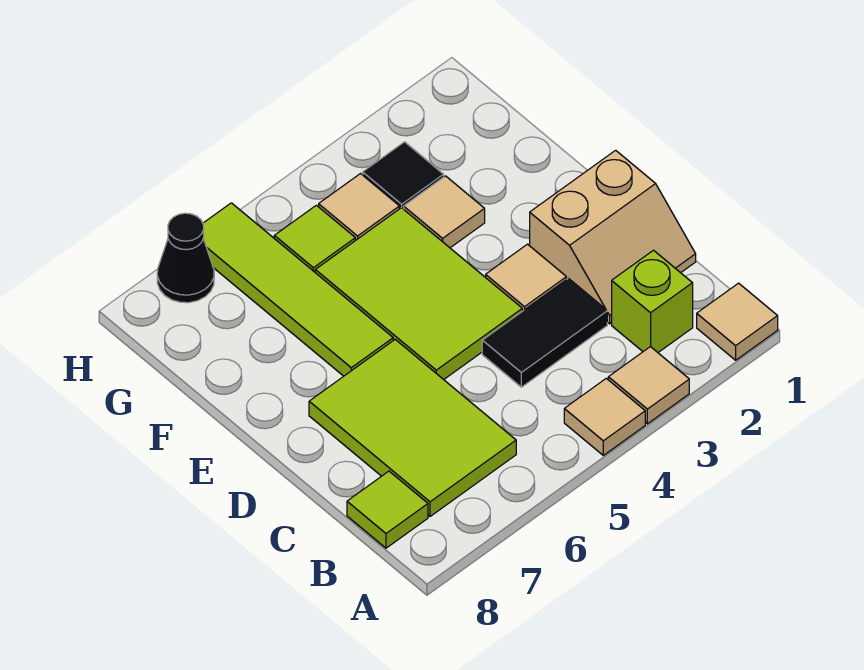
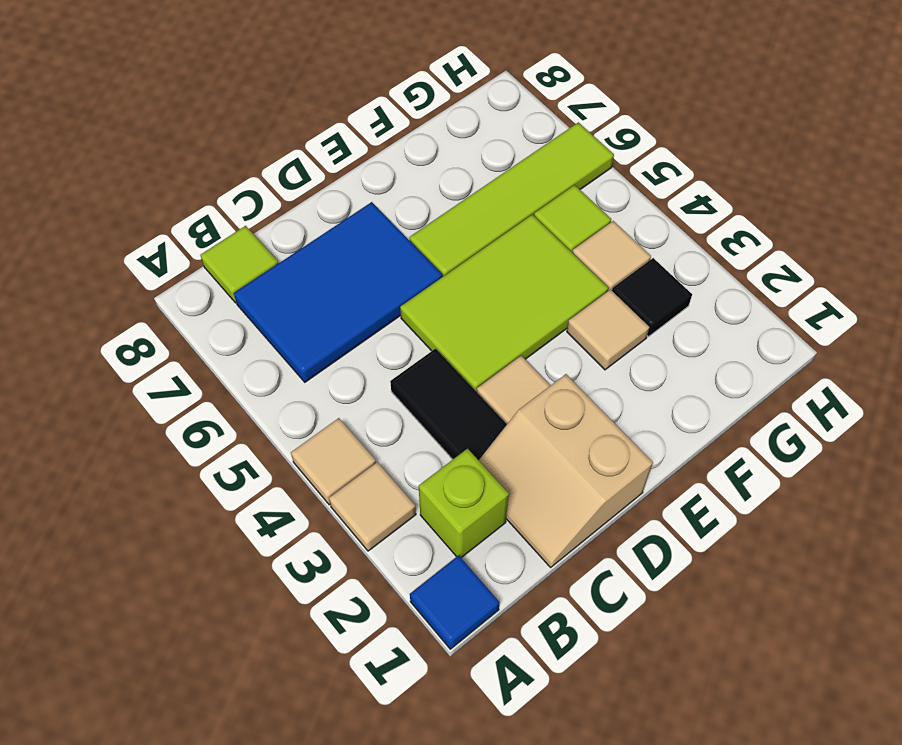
tan tile A1 level 1 -> blue tile A1 level 1
lime tile B6:D7 level 1 -> blue tile B6:D7 level 1
black cone H7 level 1 -> none

